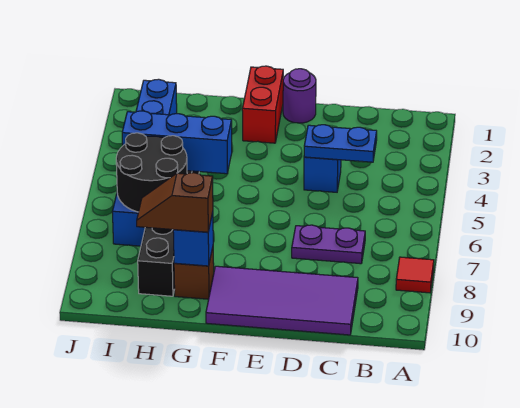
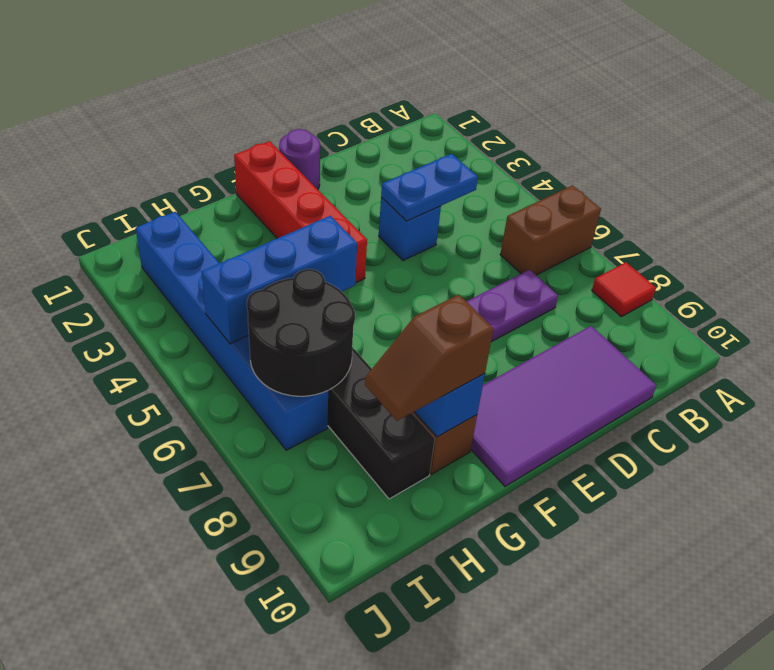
none -> brown brick A6:B6 level 1
red brick F1:F2 level 1 -> red brick F1:F4 level 1

